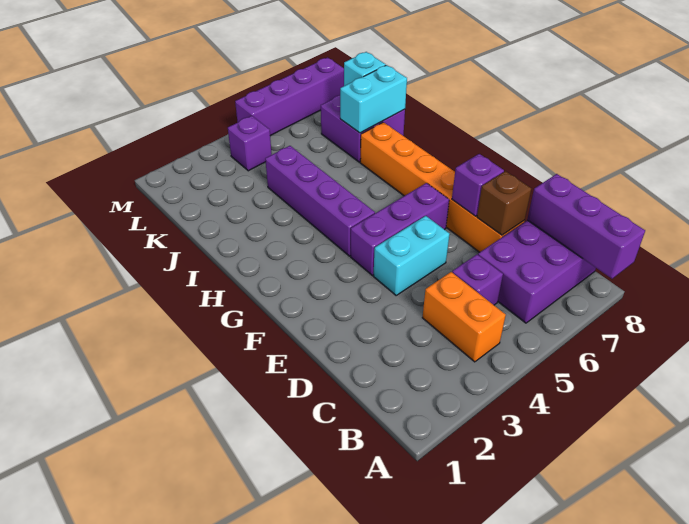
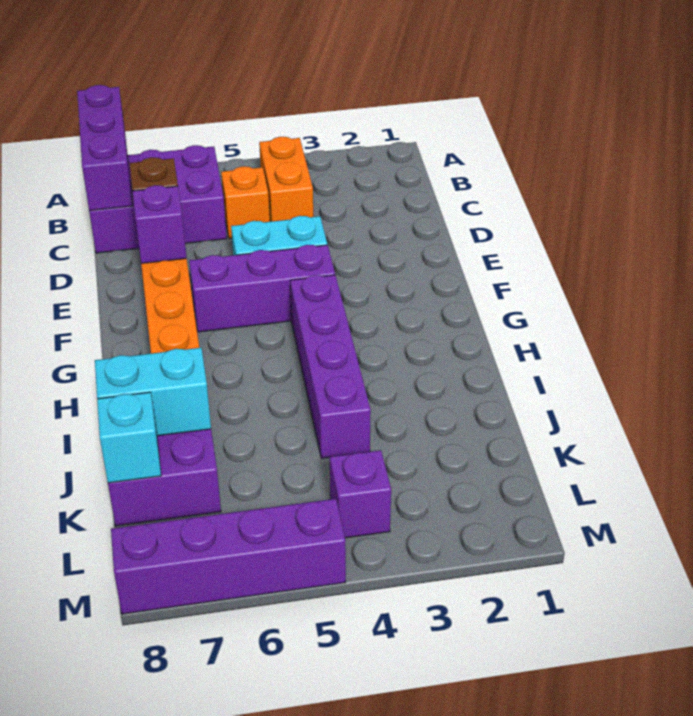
purple brick C5 level 1 -> orange brick C5 level 1

